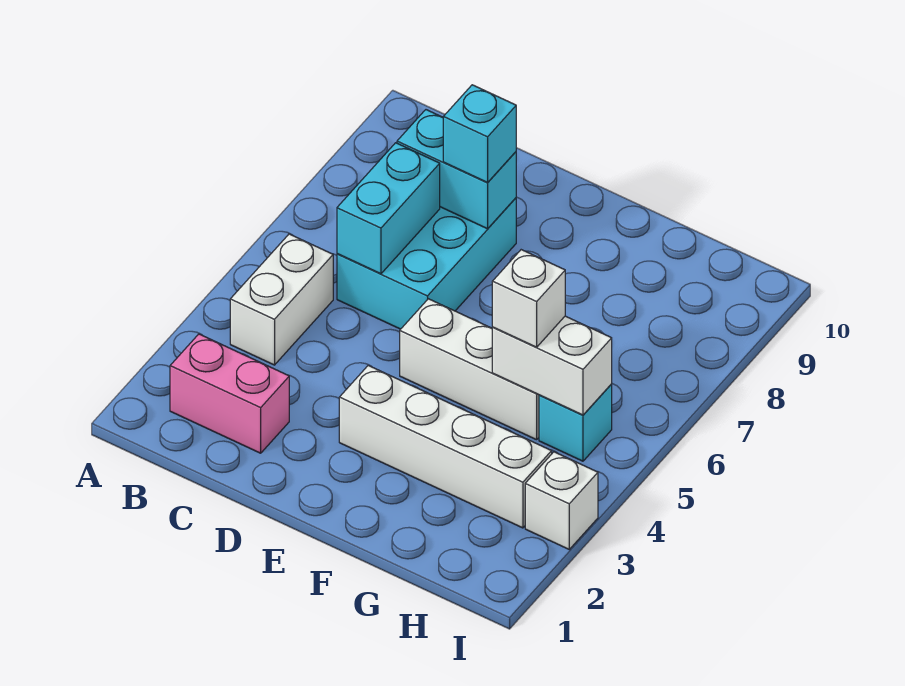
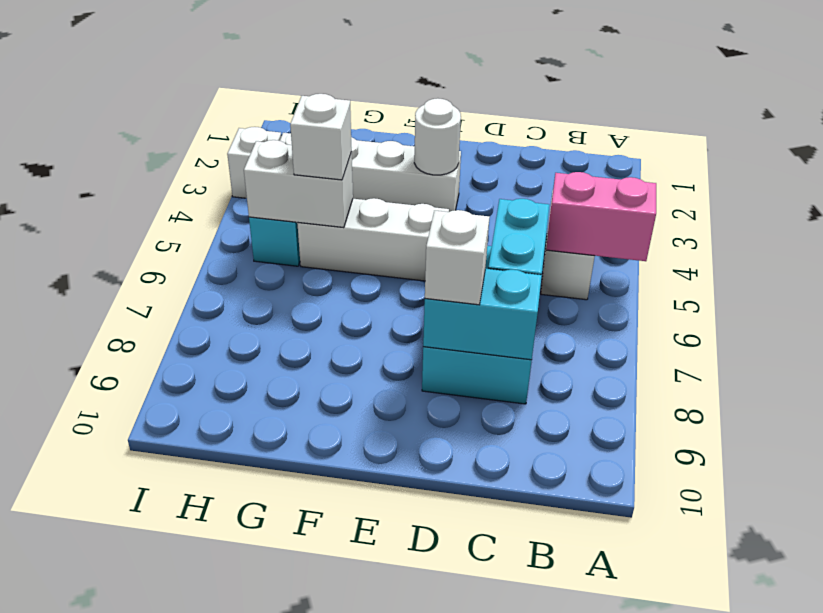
pink brick B2:C2 level 1 -> pink brick A5:B5 level 2
cyan brick D8 level 3 -> white brick D8 level 3
none -> white round brick E3 level 2

